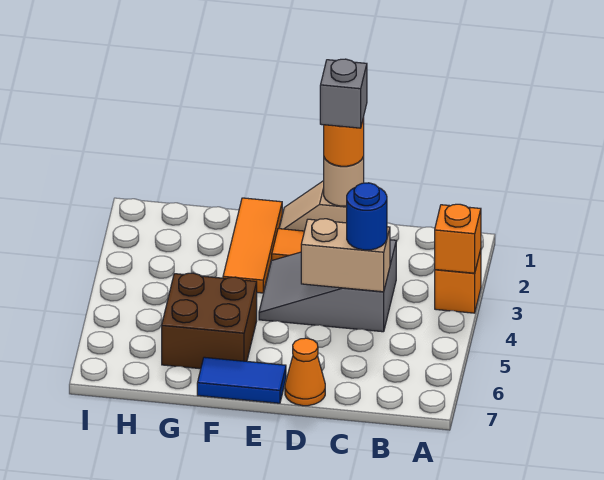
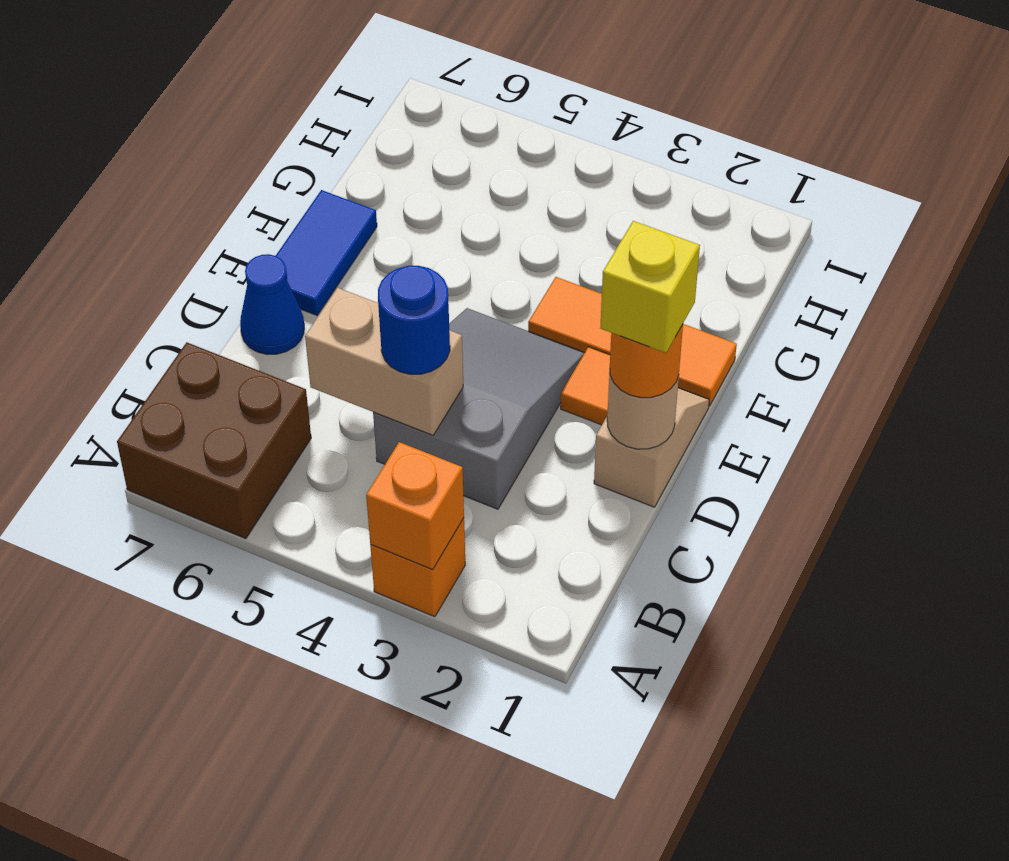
tan brick C4:D4 level 2 -> tan brick C4:C5 level 2
grey brick D1 level 4 -> yellow brick D1 level 4
orange cone D7 level 1 -> blue cone D7 level 1
brown brick F5:G6 level 1 -> brown brick A6:B7 level 1

